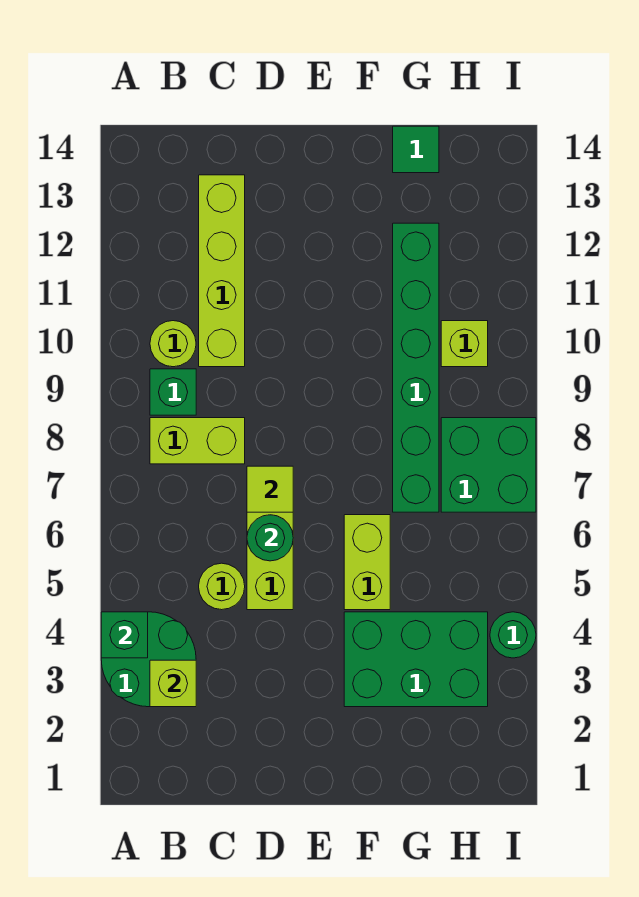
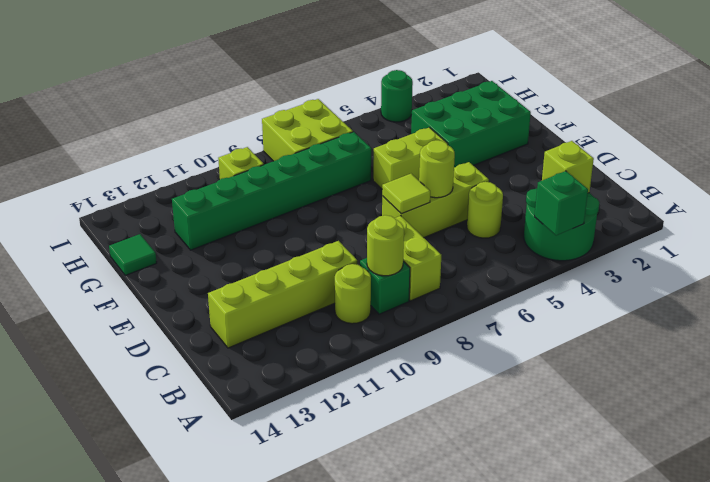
none -> lime round brick B9 level 2
green round brick D6 level 2 -> lime round brick D6 level 2
green brick F3:H4 level 1 -> green brick F2:G4 level 1
green brick H7:I8 level 1 -> lime brick H7:I8 level 1

